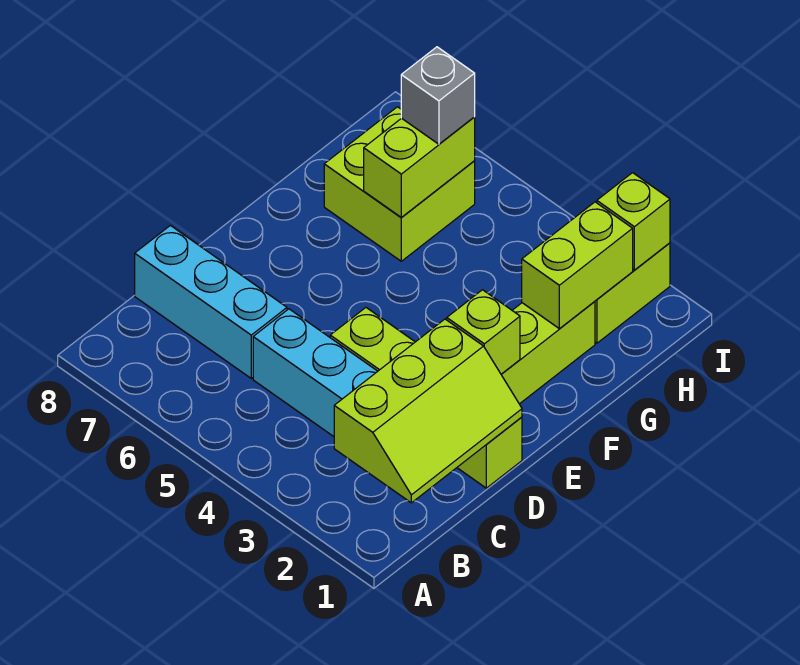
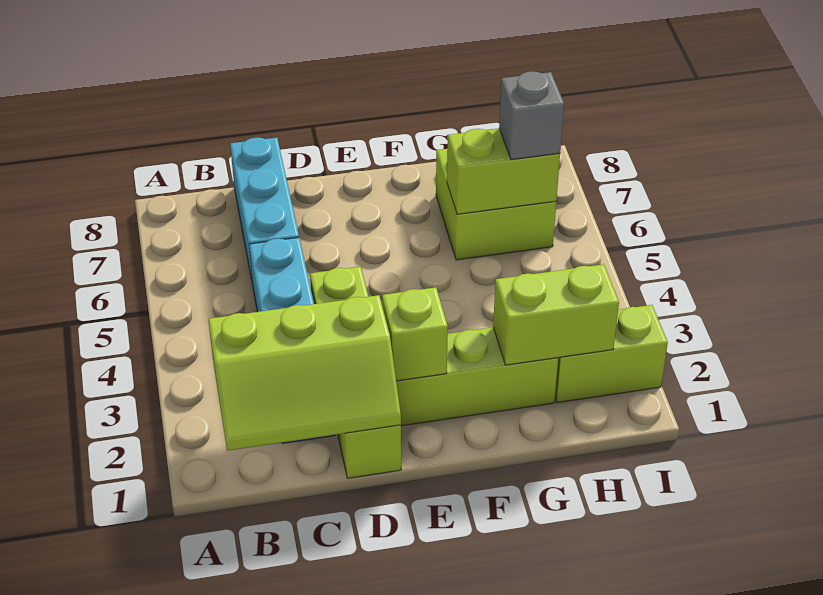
lime brick I2 level 2 -> none

